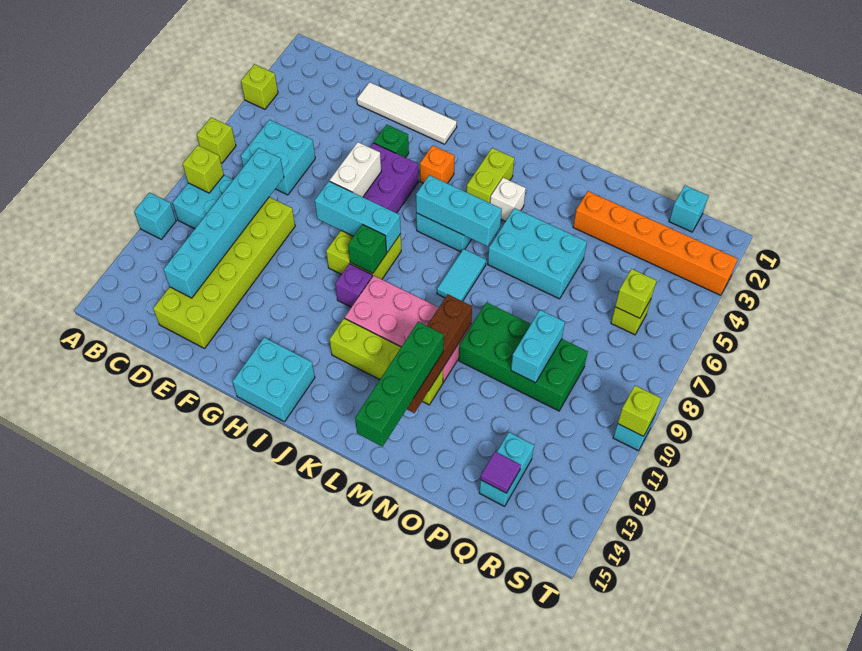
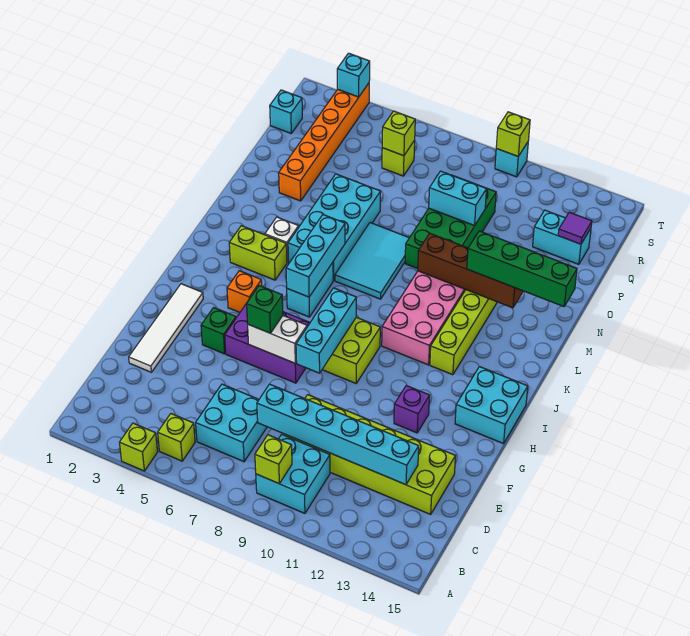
lime brick A7 level 1 -> lime brick B5 level 1
cyan brick A11 level 1 -> cyan brick T3 level 2
green brick I9 level 2 -> green brick G6 level 3
purple brick I10 level 1 -> purple brick G12 level 1
cyan tile L7:L8 level 1 -> cyan tile L7:N8 level 1
cyan brick M5:O6 level 1 -> cyan brick L5:O6 level 1

